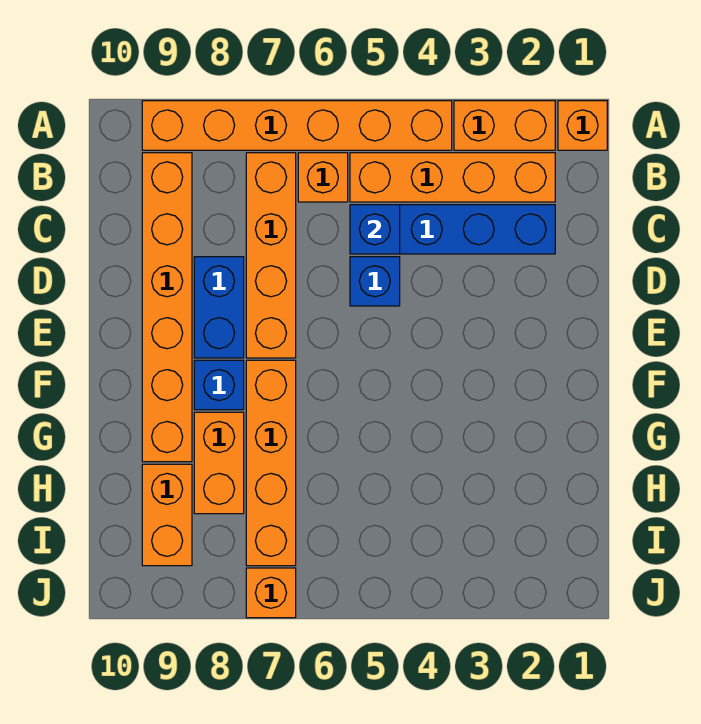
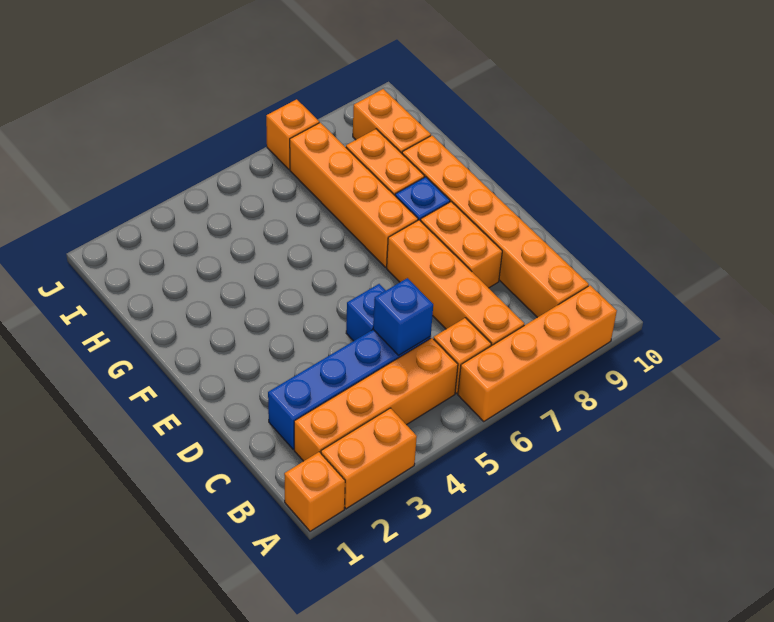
orange brick A4:A9 level 1 -> orange brick A6:A9 level 1
blue brick D8:E8 level 1 -> orange brick D8:E8 level 1

